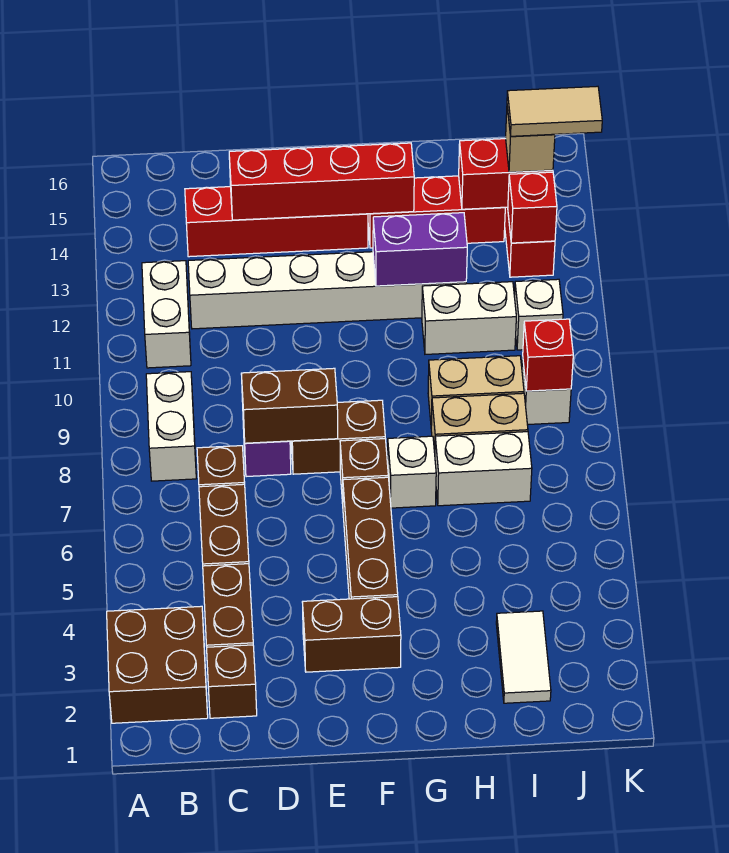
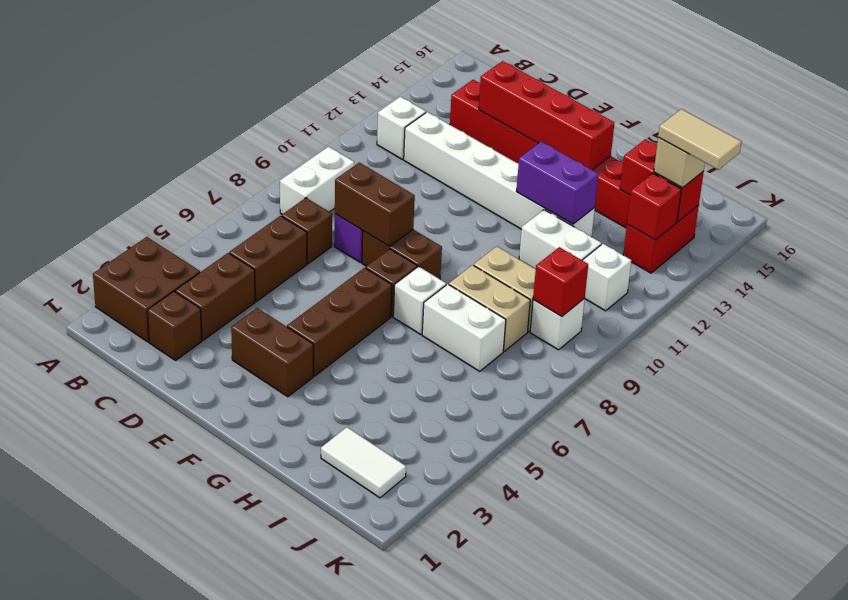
white brick B11:B12 level 1 -> white brick B12 level 1
white tile I2:I3 level 1 -> white tile I2:J2 level 1

